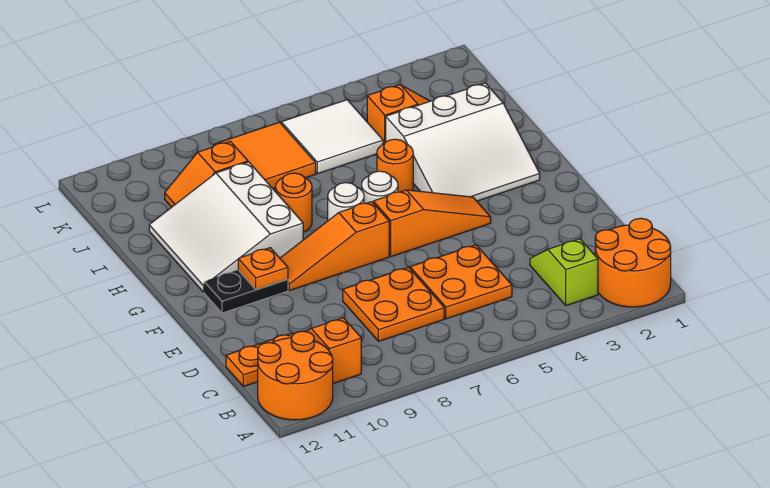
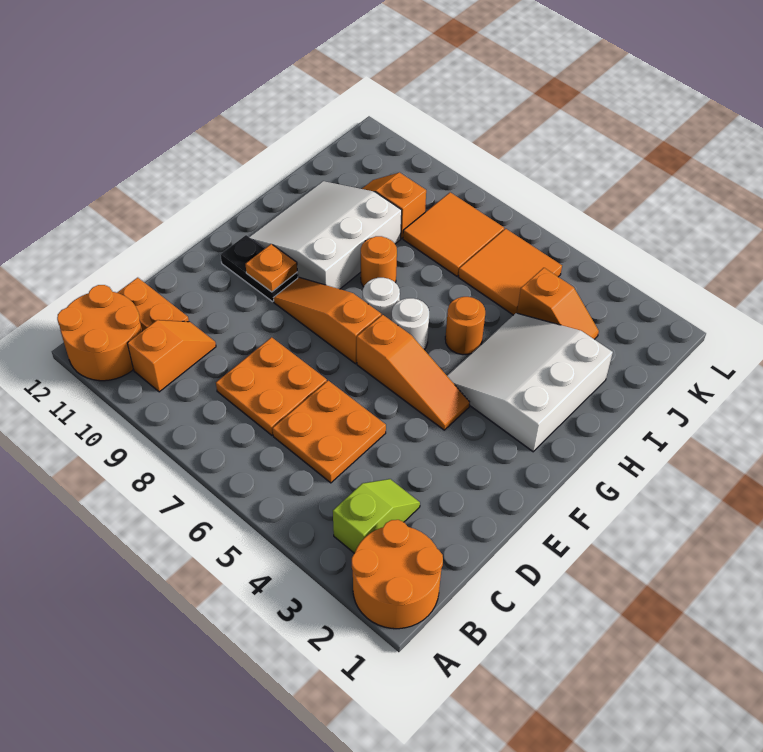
white slope G2:I4 level 1 top I -> white slope G2:I4 level 1 top 2
white tile J5:K6 level 1 -> orange tile J5:K6 level 1

